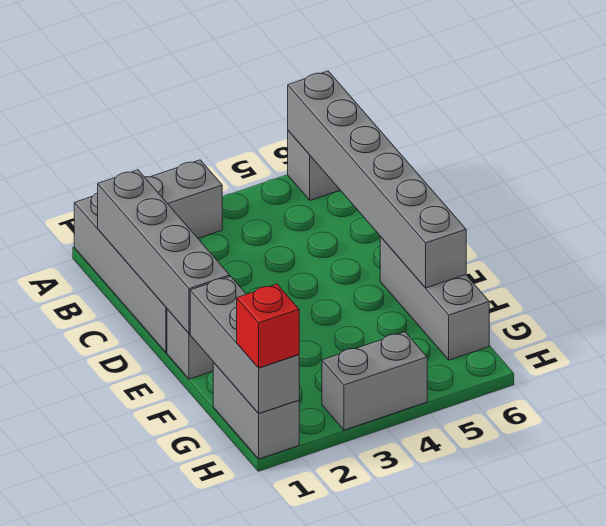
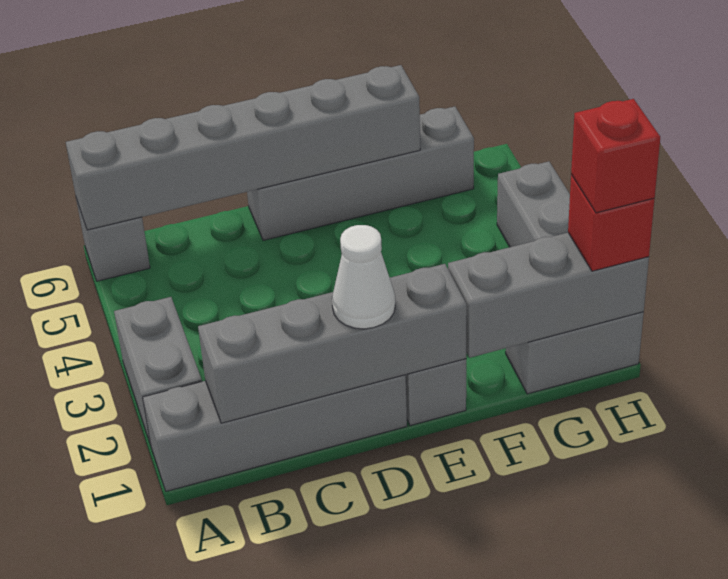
none -> white cone D1 level 3
grey brick E6:G6 level 1 -> grey brick D6:G6 level 1
none -> red brick H1 level 4

